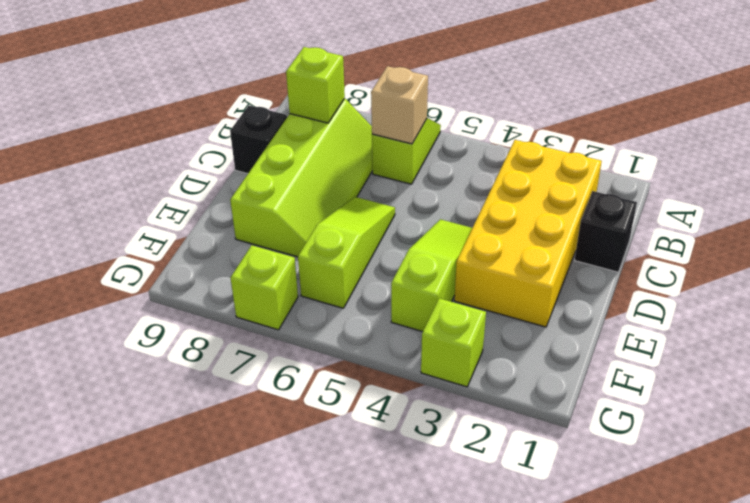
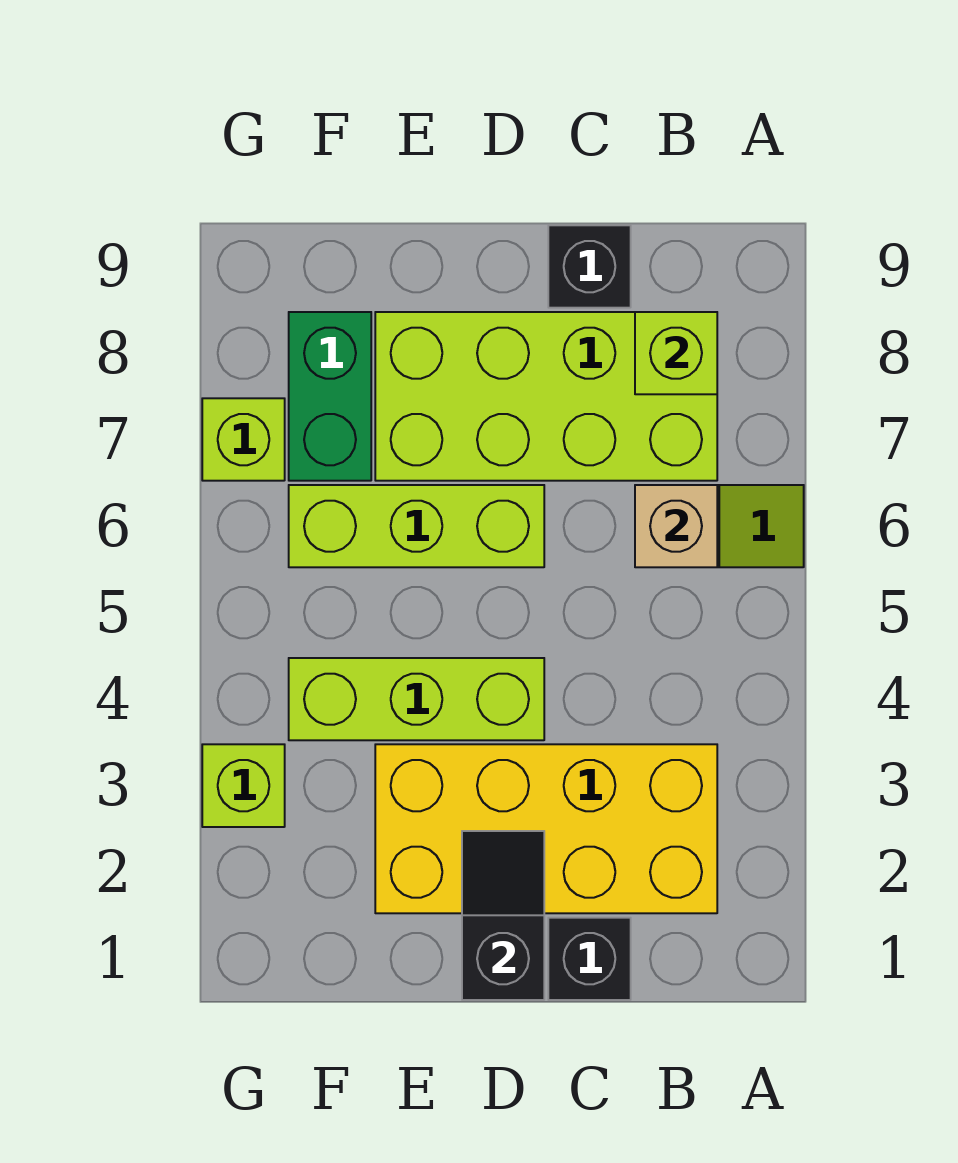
lime slope B7:E8 level 1 top 8 -> lime brick B7:E8 level 1
none -> black slope D1:D2 level 2 top 1
lime slope D4:F4 level 1 top F -> lime brick D4:F4 level 1
lime slope D6:F6 level 1 top F -> lime brick D6:F6 level 1
none -> green brick F7:F8 level 1

